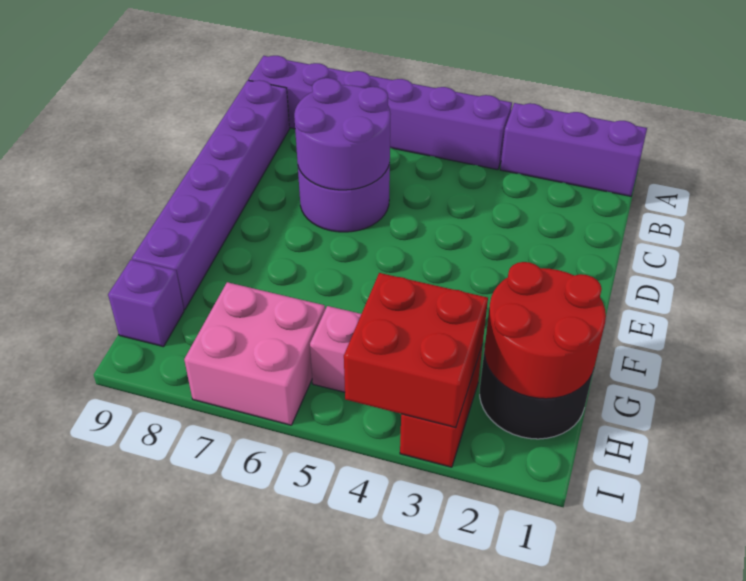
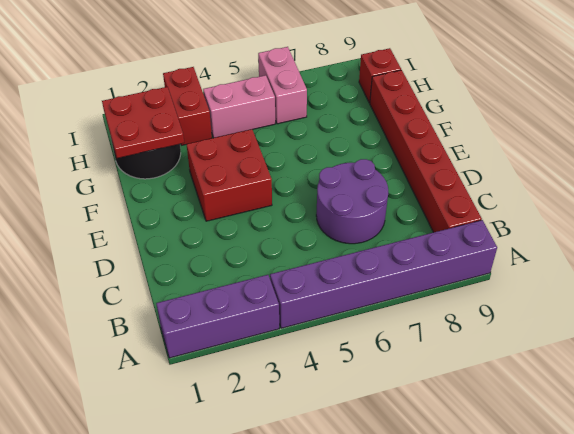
purple brick B9:G9 level 1 -> red brick B9:G9 level 1
purple round brick C6:D7 level 2 -> none
red round brick G1:H2 level 2 -> red plate G1:H2 level 2
red brick H3:I4 level 2 -> red brick E3:F4 level 1
pink brick H6:I7 level 1 -> pink brick H6:I6 level 1
purple brick H9 level 1 -> red brick H9 level 1

